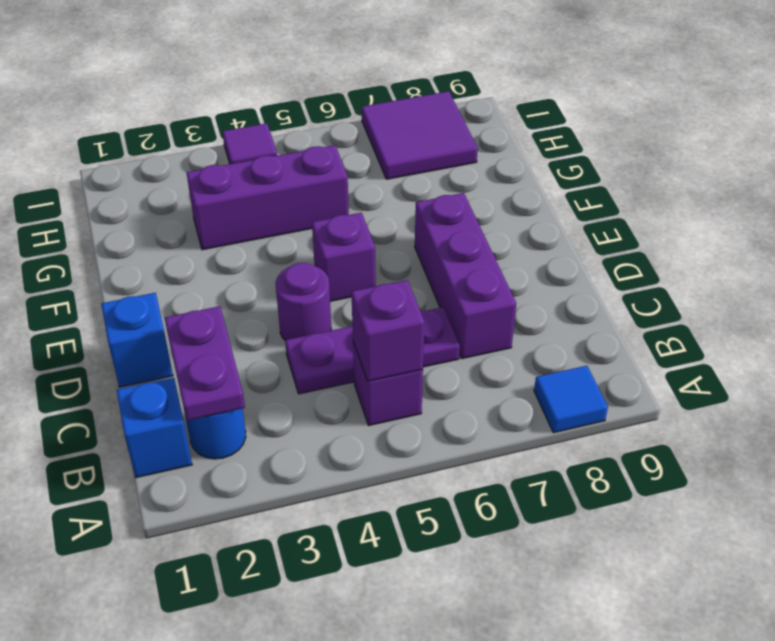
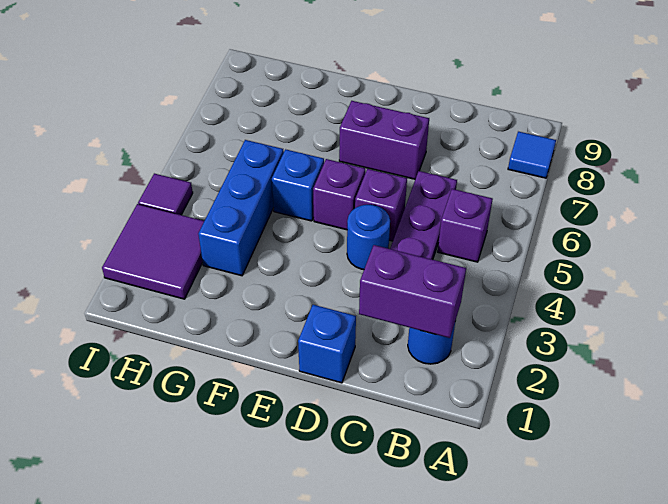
blue brick B1 level 1 -> blue brick F5 level 1
purple plate B2:C2 level 2 -> purple brick B2:C2 level 2
purple brick B5 level 2 -> purple brick D5 level 1
purple brick C7:E7 level 1 -> purple brick D7:E7 level 1
purple round brick D4 level 1 -> blue round brick D4 level 1
purple brick G3:G5 level 1 -> blue brick G3:G5 level 1
purple tile H7:I8 level 1 -> purple tile H2:I3 level 1

